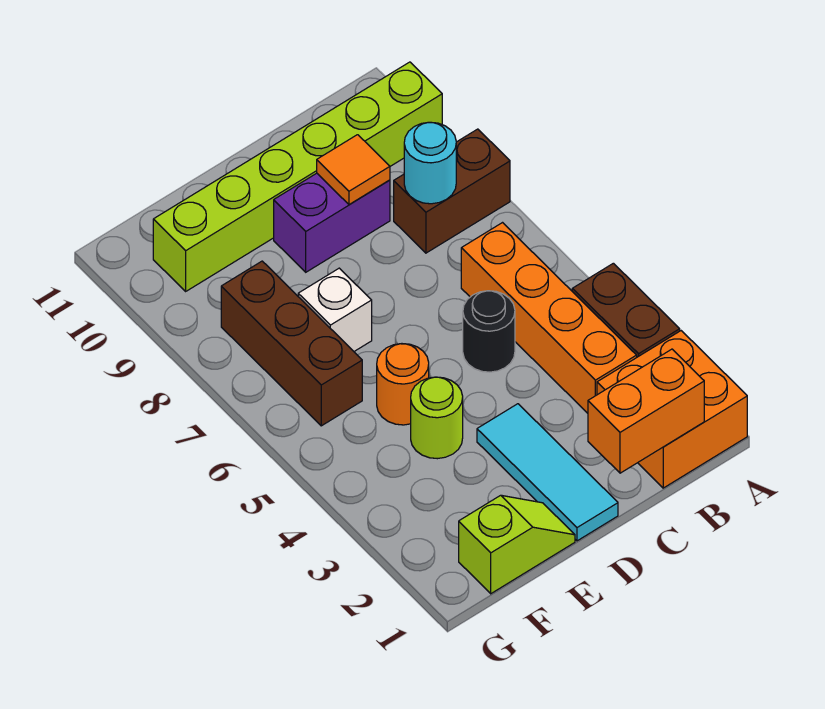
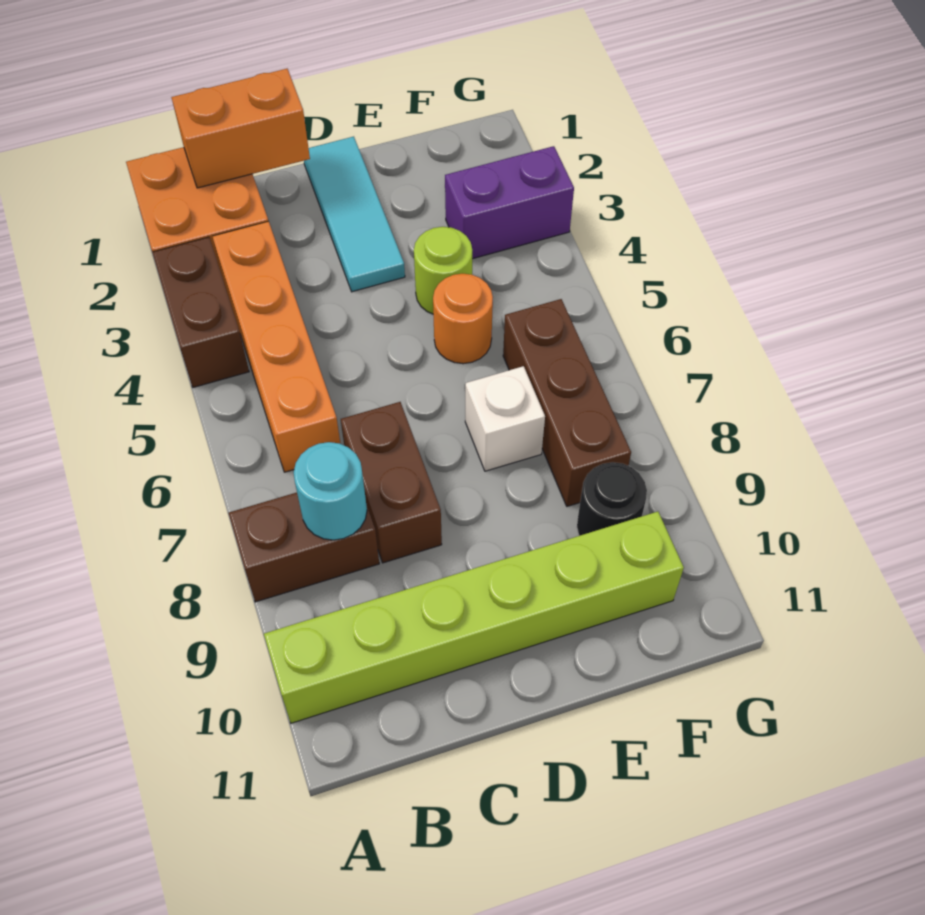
black round brick C5 level 1 -> black round brick F9 level 1
none -> brown brick C7:C8 level 1
purple brick C9:D9 level 1 -> purple brick F3:G3 level 1
orange tile C9 level 2 -> none
lime slope E1:F1 level 1 top F -> none

